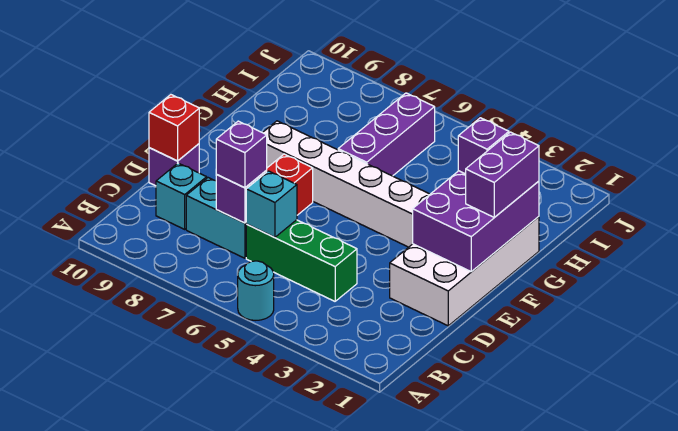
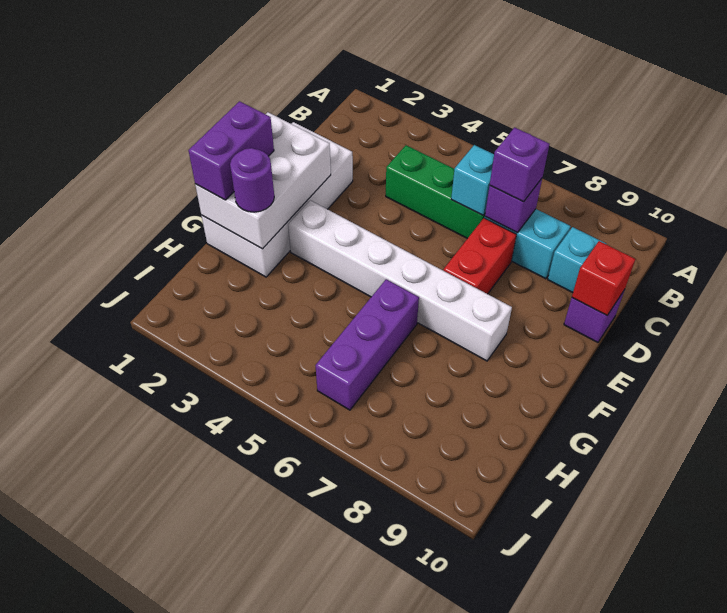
cyan round brick A5 level 1 -> none
purple brick E1:G2 level 2 -> white brick E1:G2 level 2
purple brick G2 level 3 -> purple round brick G2 level 3

